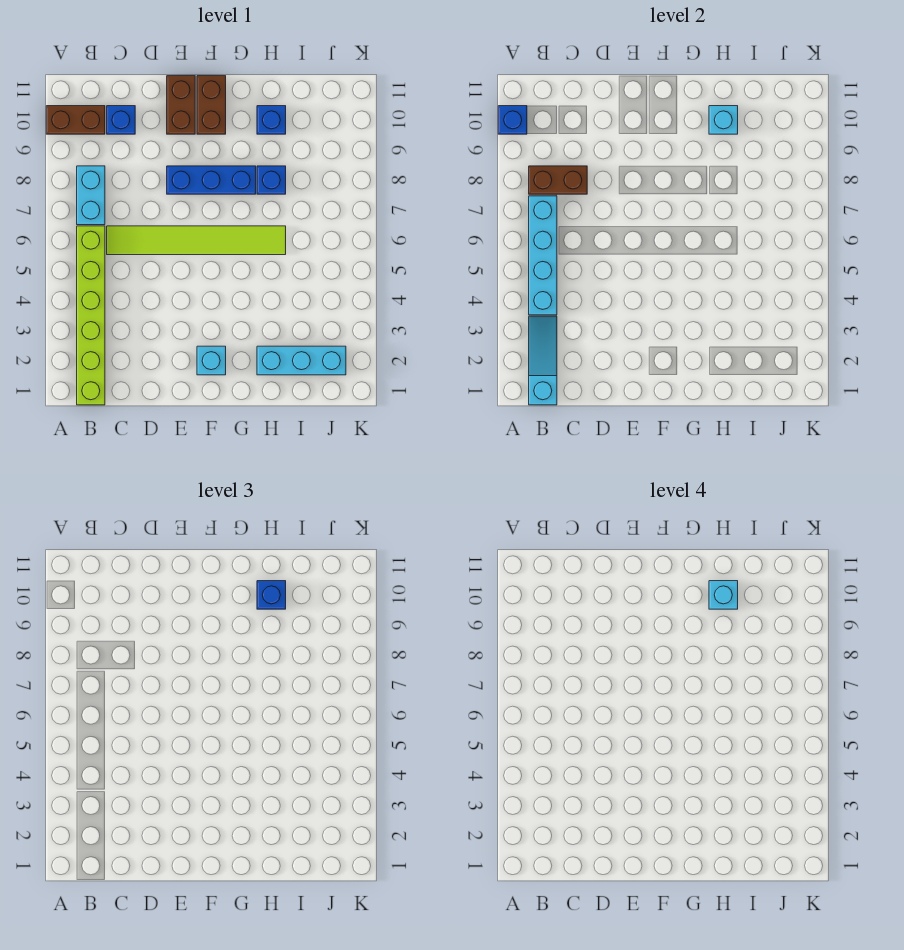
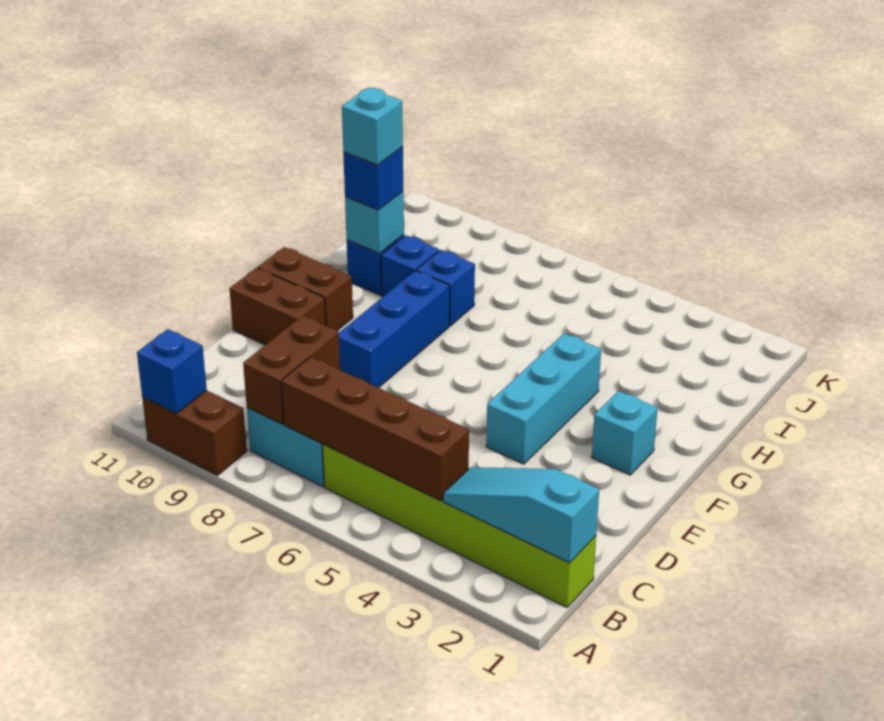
brown brick A10:B10 level 1 -> brown brick A9:A10 level 1
cyan brick B4:B7 level 2 -> brown brick B4:B7 level 2
lime tile C6:H6 level 1 -> none
blue brick C10 level 1 -> blue brick H9 level 1
cyan brick H2:J2 level 1 -> cyan brick E4:G4 level 1

